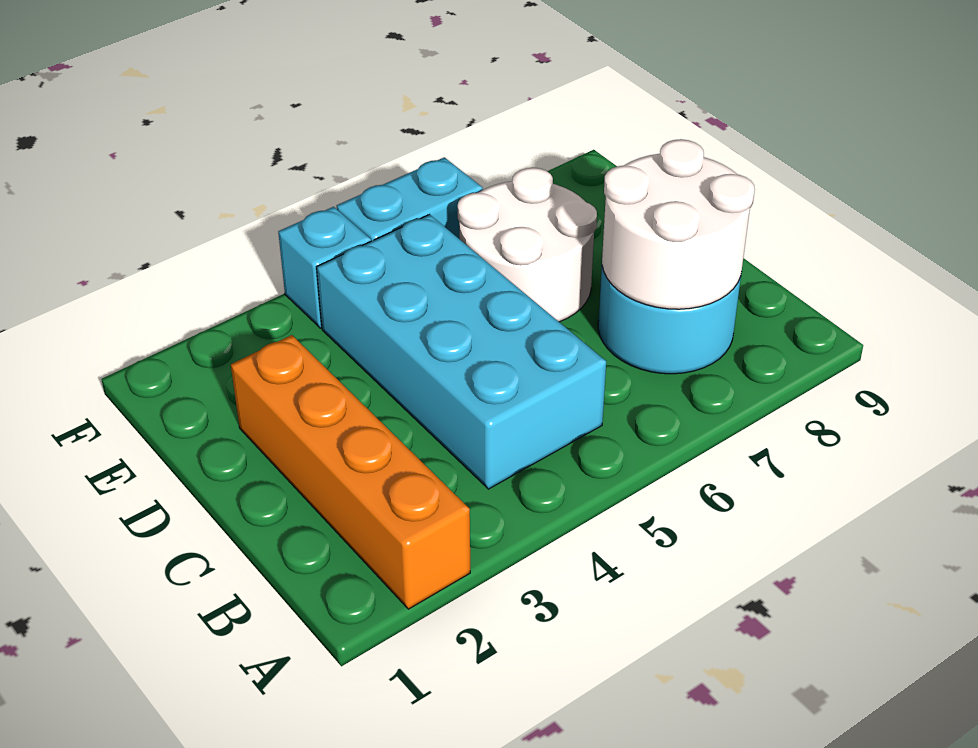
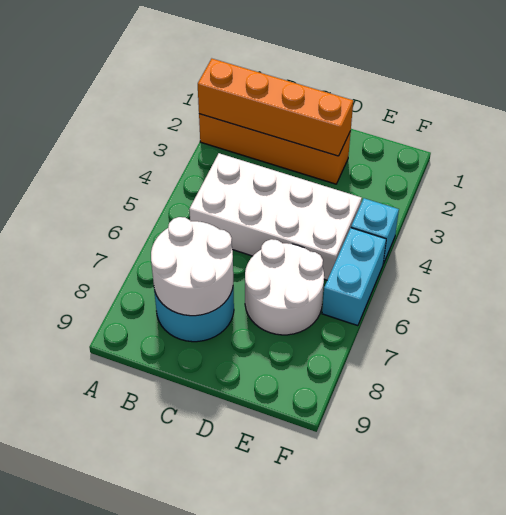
none -> orange brick A2:D2 level 2
cyan brick B4:E5 level 1 -> white brick B4:E5 level 1

